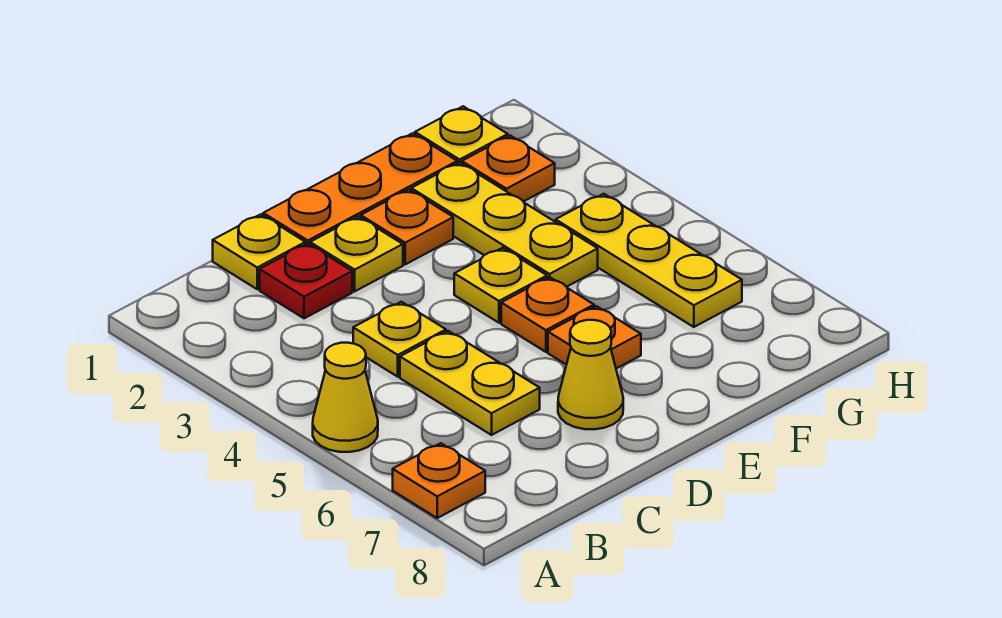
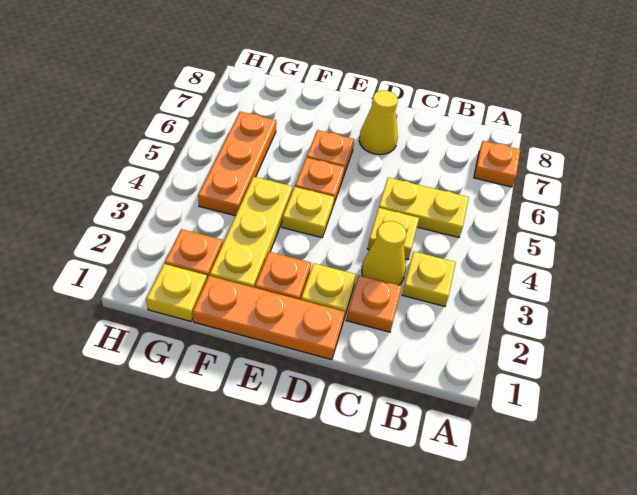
yellow cone A5 level 1 -> yellow cone C3 level 1
yellow plate C1 level 1 -> yellow plate B3 level 1
red plate C2 level 1 -> orange plate C2 level 1
yellow plate C5:C6 level 1 -> yellow plate B5:C5 level 1
yellow plate G4:G6 level 1 -> orange plate G4:G6 level 1

